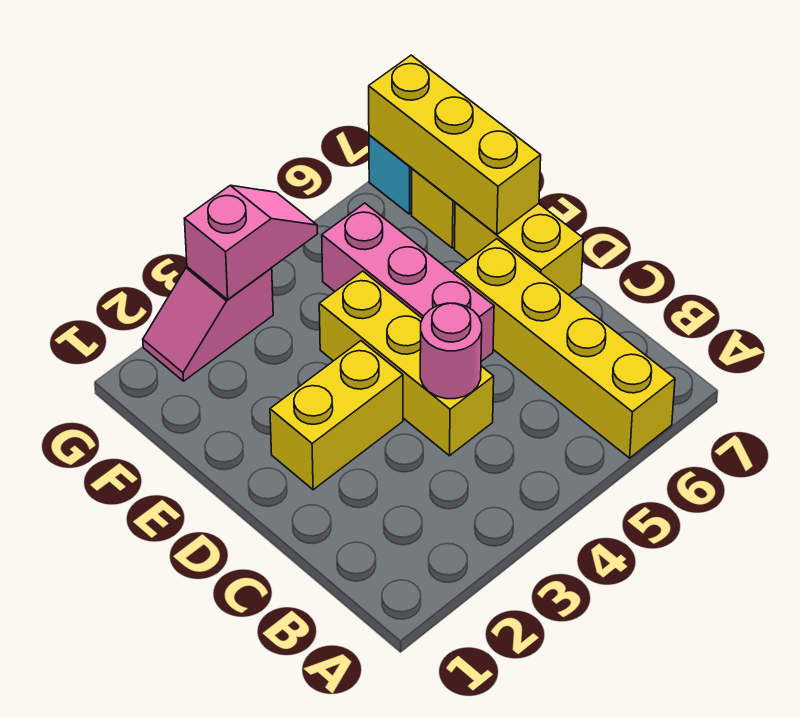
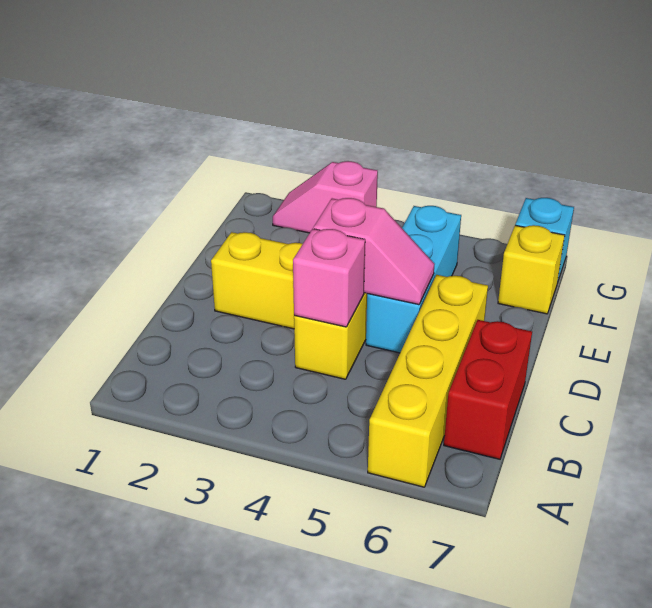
none -> red brick B7:C7 level 1
pink round brick C4 level 2 -> pink brick C4 level 2
pink brick D5:F5 level 1 -> cyan brick D5:F5 level 1
yellow brick D7:E7 level 1 -> none
yellow brick E7:G7 level 2 -> none
pink slope G3:G4 level 2 top 3 -> pink slope D4:D5 level 2 top 4

